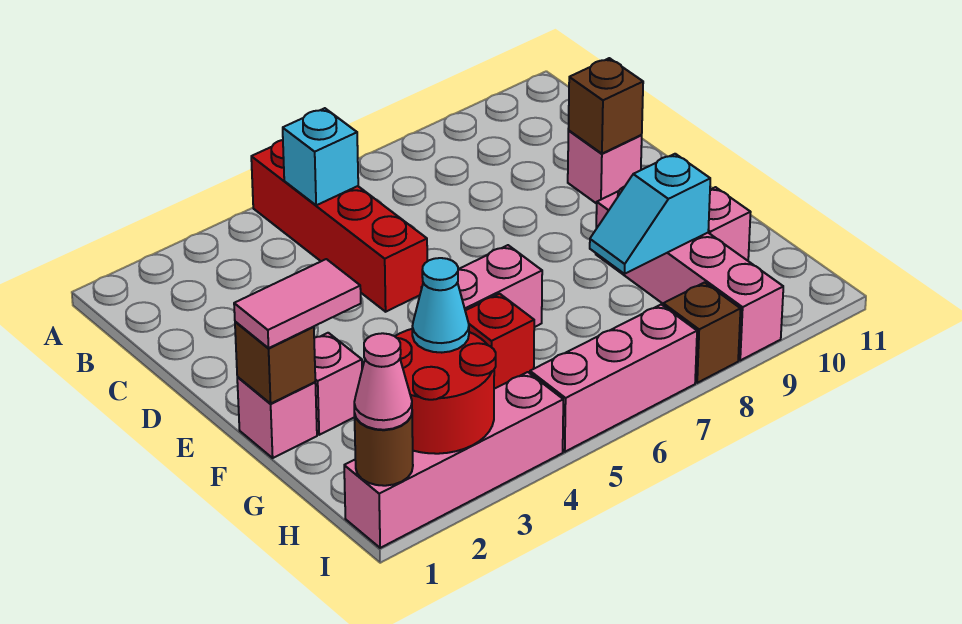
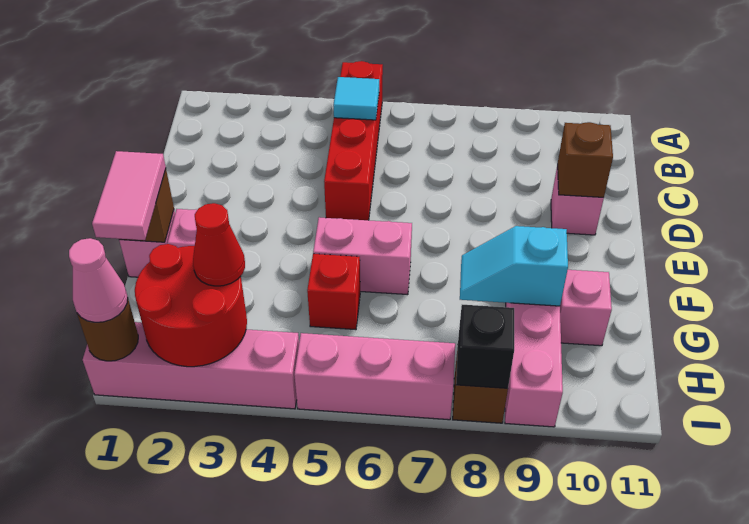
cyan brick B5 level 2 -> cyan tile B5 level 2
pink tile F1:F2 level 3 -> pink tile F1:G1 level 3
cyan cone H3 level 3 -> red cone H3 level 3
none -> black brick I8 level 2

